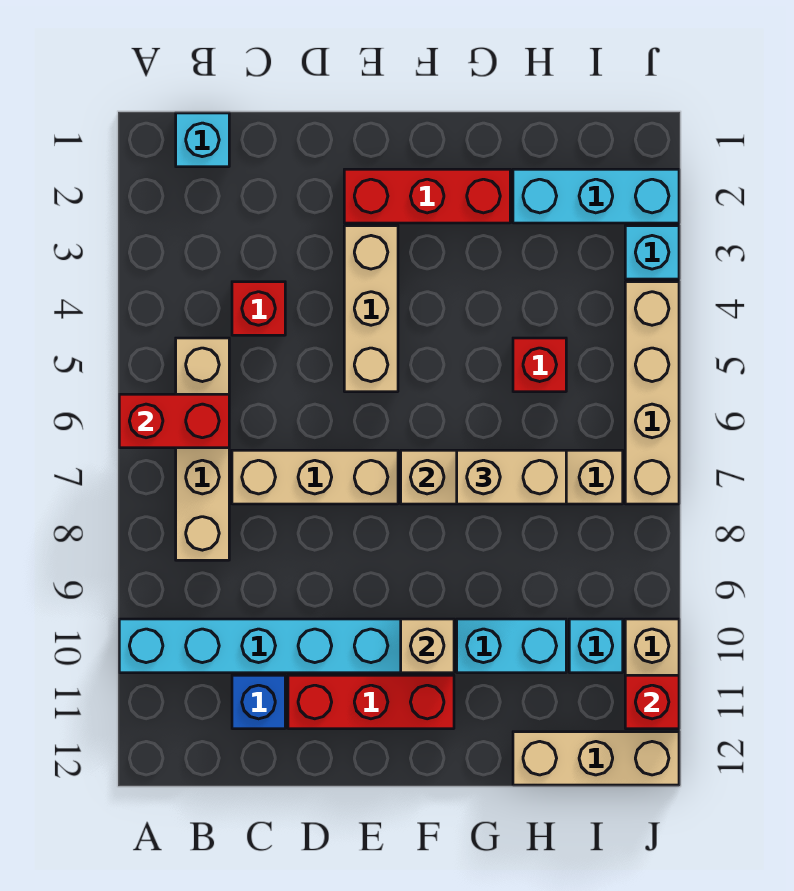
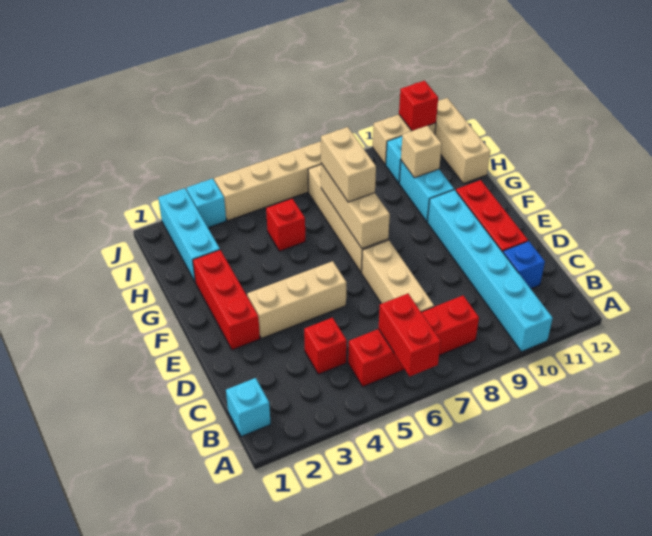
tan brick B5:B8 level 1 -> red brick B5:B8 level 1
tan brick F10 level 2 -> tan brick H10 level 2

